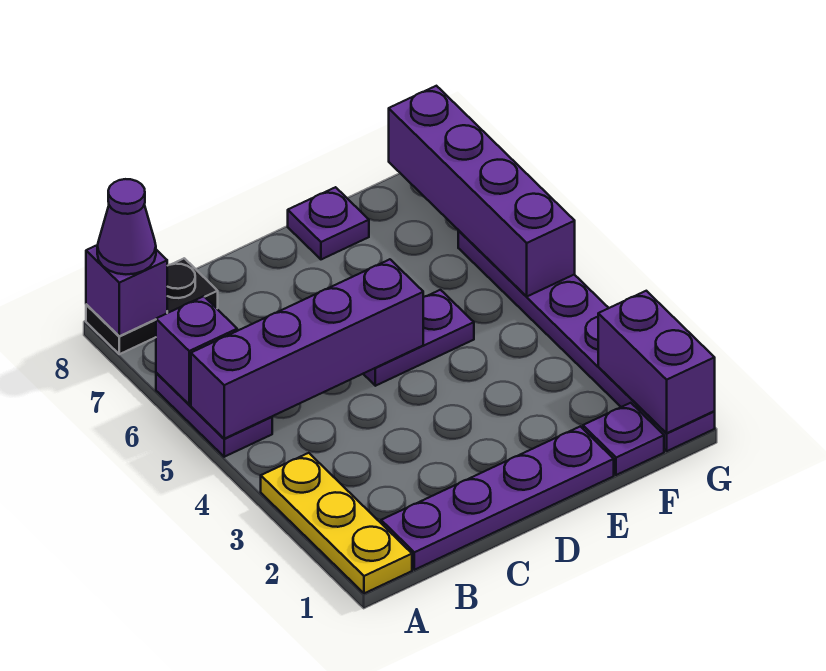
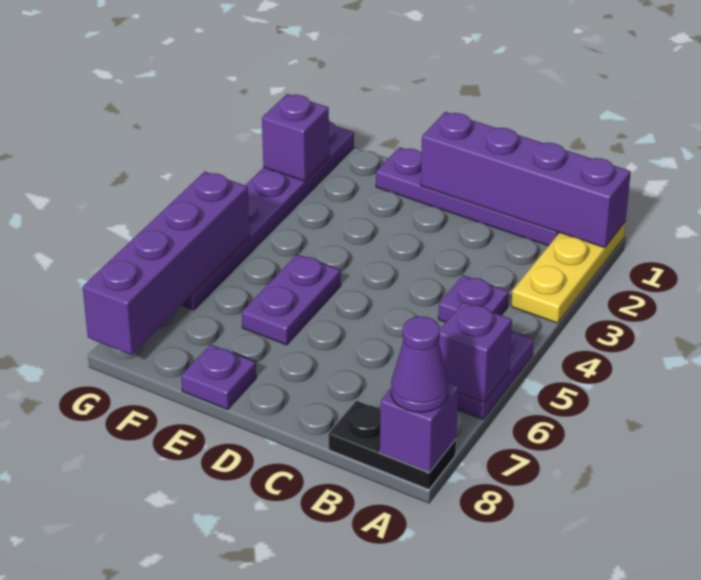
purple brick A5:D5 level 2 -> purple brick A1:D1 level 2
purple plate D5:E5 level 1 -> purple plate E5:E6 level 1
purple plate F1 level 1 -> purple plate B4 level 1
purple brick G1:G2 level 2 -> purple brick G2 level 2

